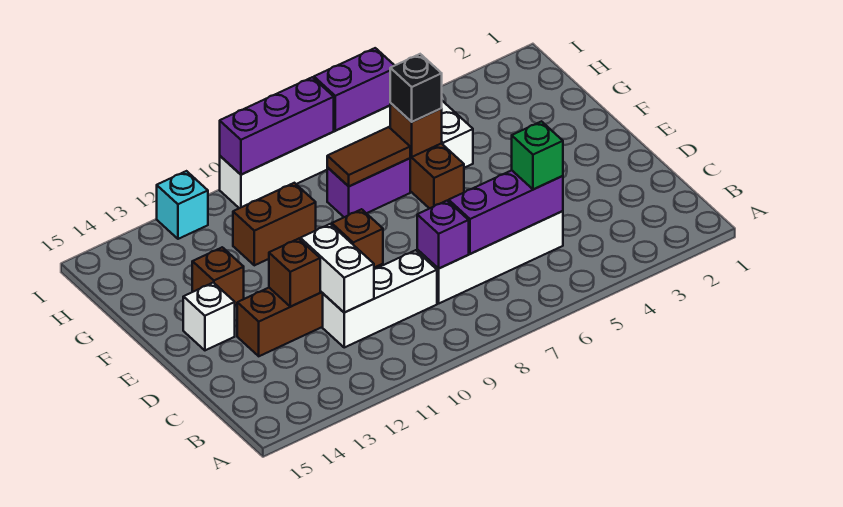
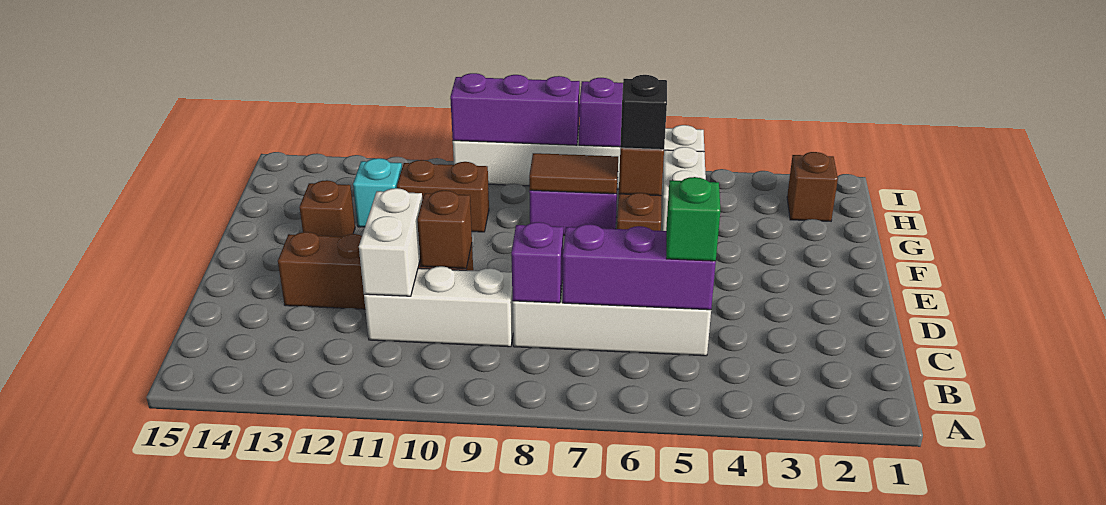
brown brick D12 level 2 -> brown brick H2 level 1
white brick E14 level 1 -> none
cyan brick I12 level 1 -> cyan brick G12 level 1

